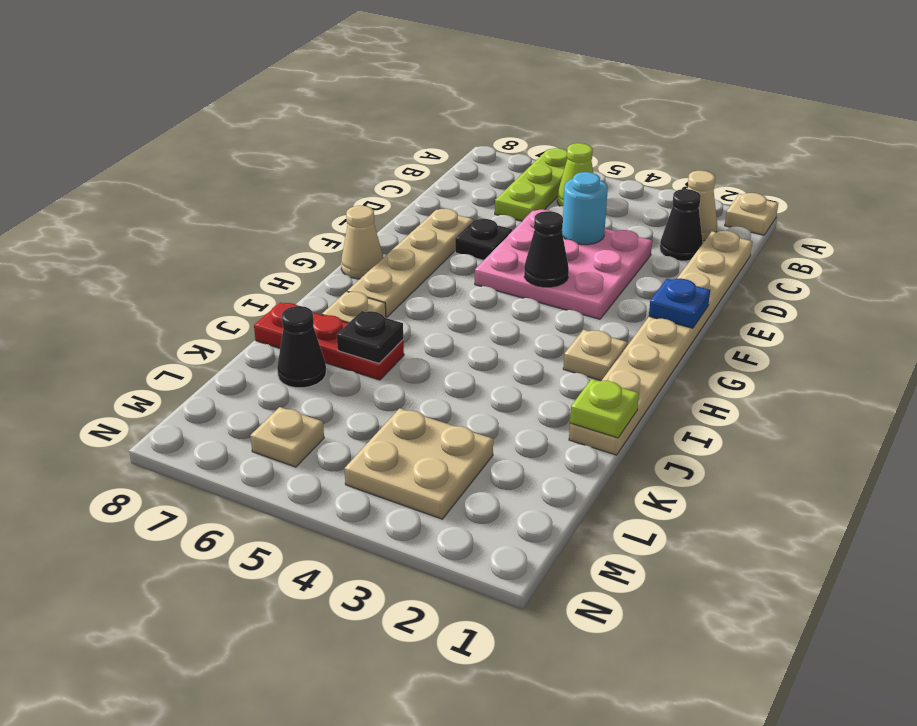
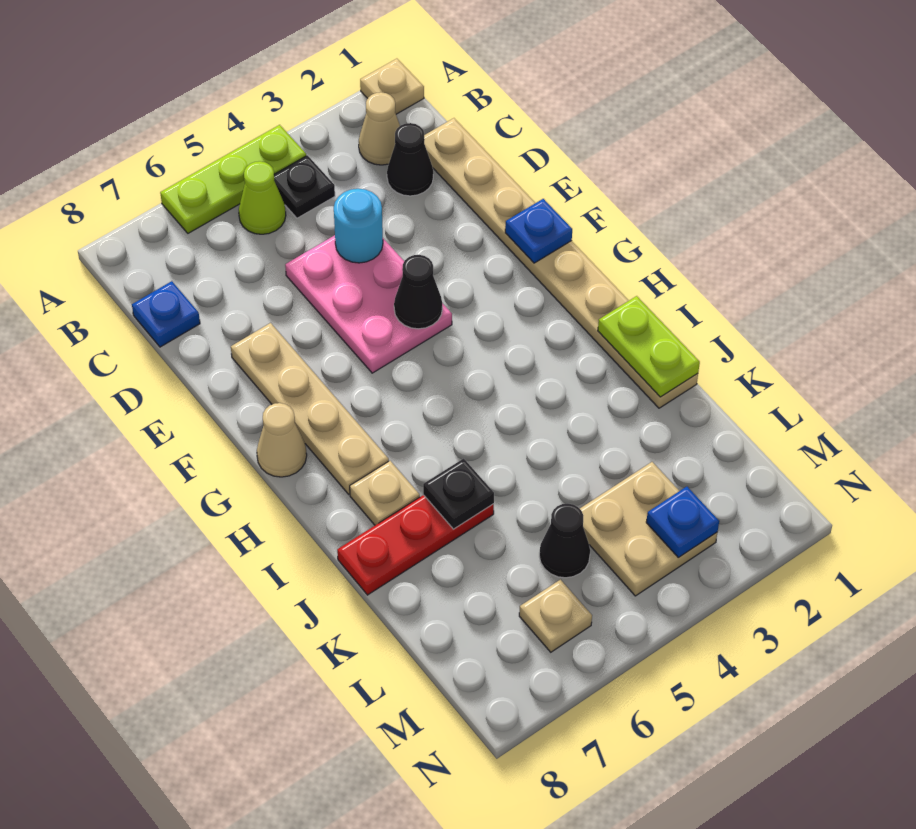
lime plate A6:C6 level 1 -> lime plate A4:A6 level 1
none -> blue plate C8 level 1
pink plate D3:F5 level 1 -> pink plate D4:F5 level 1
black plate E6 level 1 -> black plate B4 level 1
tan plate H2 level 1 -> none
lime plate J1 level 2 -> lime plate I1:J1 level 2
black cone K7 level 1 -> black cone L5 level 1
none -> blue plate M3 level 2

